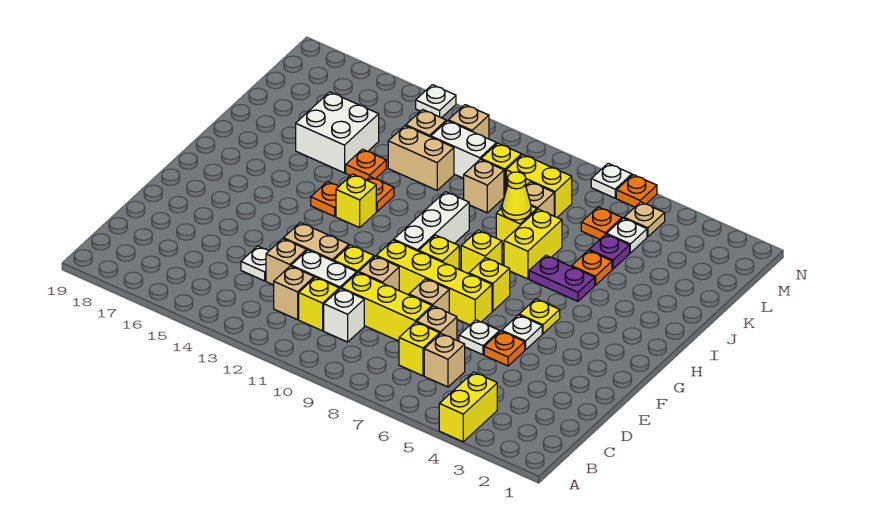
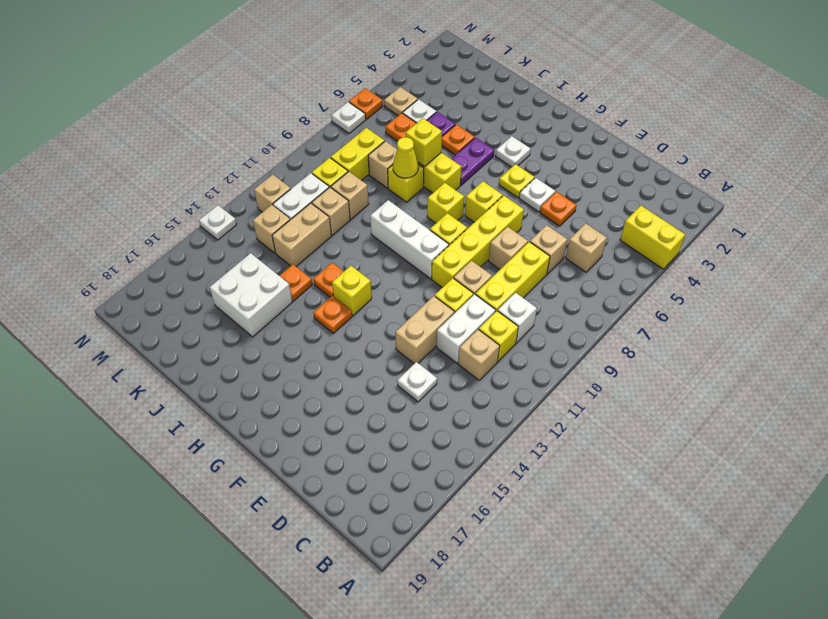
yellow brick C7 level 1 -> yellow brick J7 level 2
tan brick D13 level 1 -> tan brick K11 level 1
white plate E6 level 1 -> white plate H4 level 1

